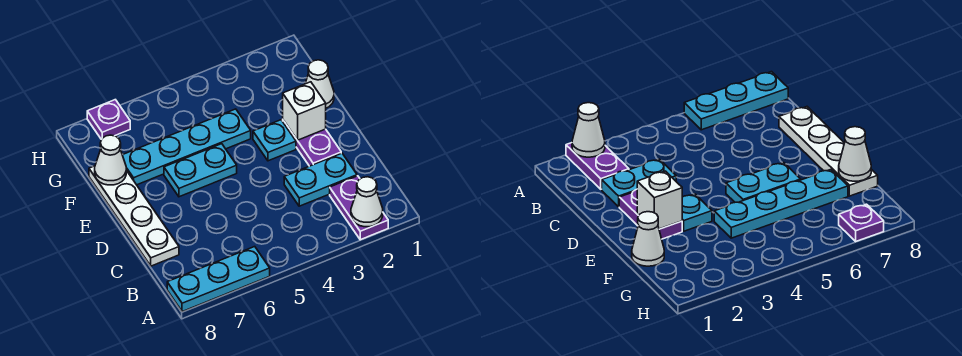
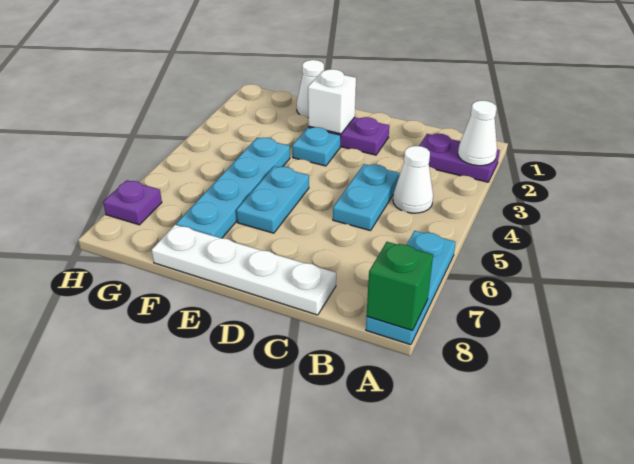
none -> green brick A8 level 2
cyan plate C2:C3 level 1 -> cyan plate C4:C5 level 1
white cone F8 level 2 -> white cone B4 level 1

